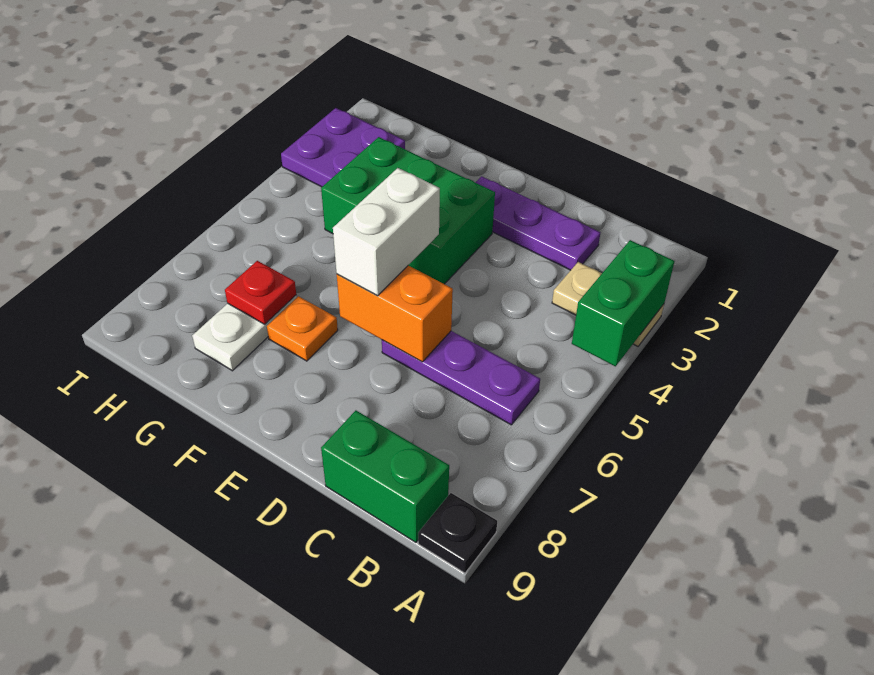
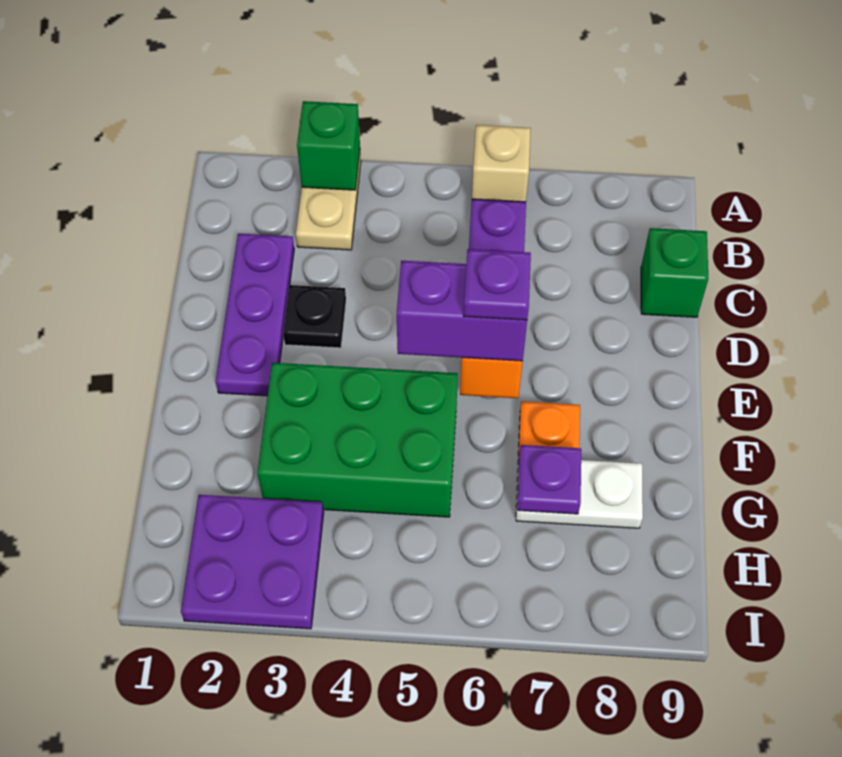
green brick A3:A4 level 2 -> green brick A3 level 2
none -> tan brick A6 level 1
black plate A9 level 1 -> black plate D3 level 1
green brick B9:C9 level 1 -> green brick C9 level 1
green brick E3:G4 level 1 -> green brick F3:G5 level 1
white brick E5:E6 level 3 -> purple brick E5:E6 level 3
none -> purple plate E6 level 4
red plate G7 level 2 -> purple plate G7 level 2

